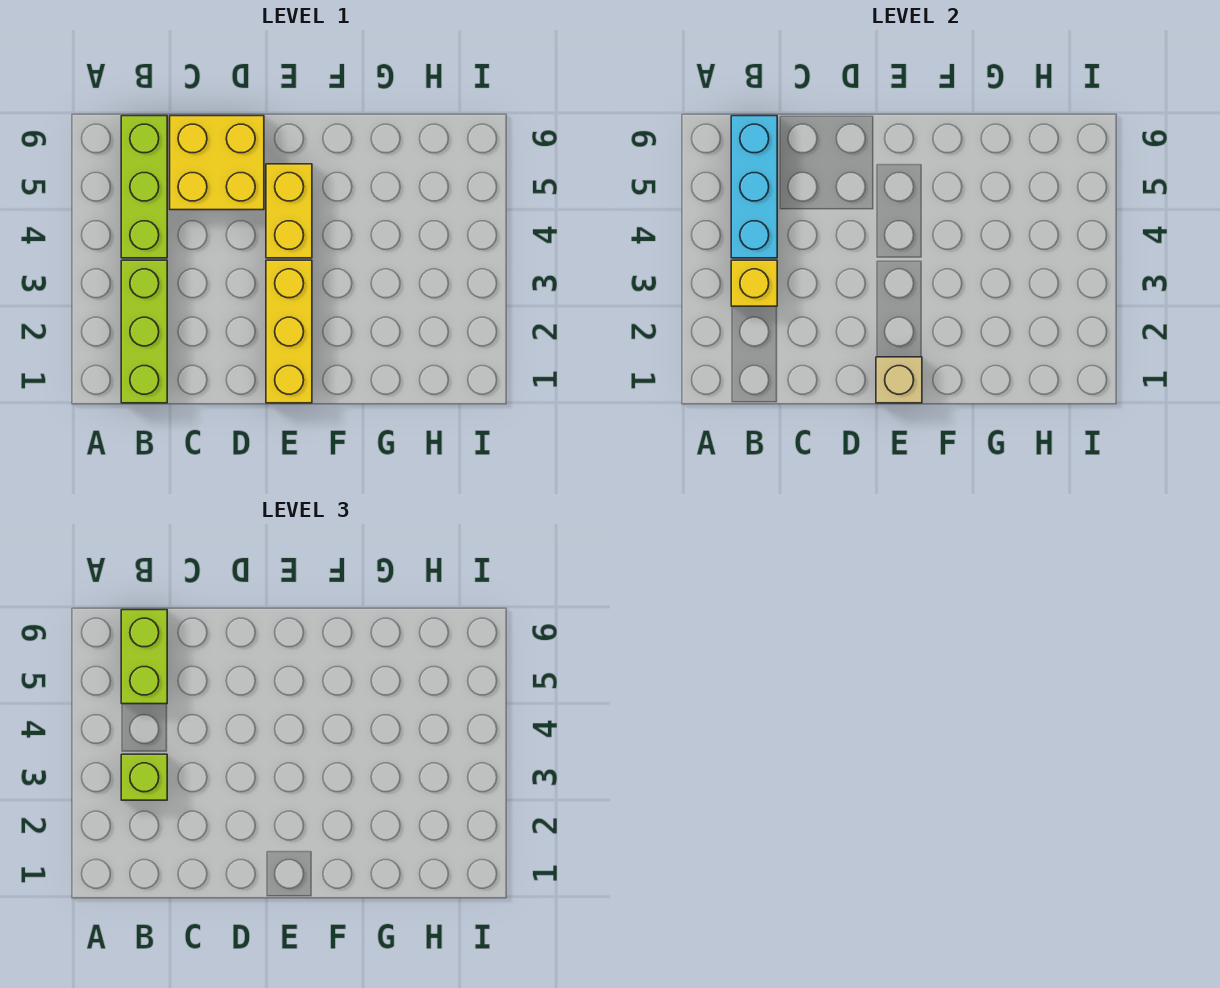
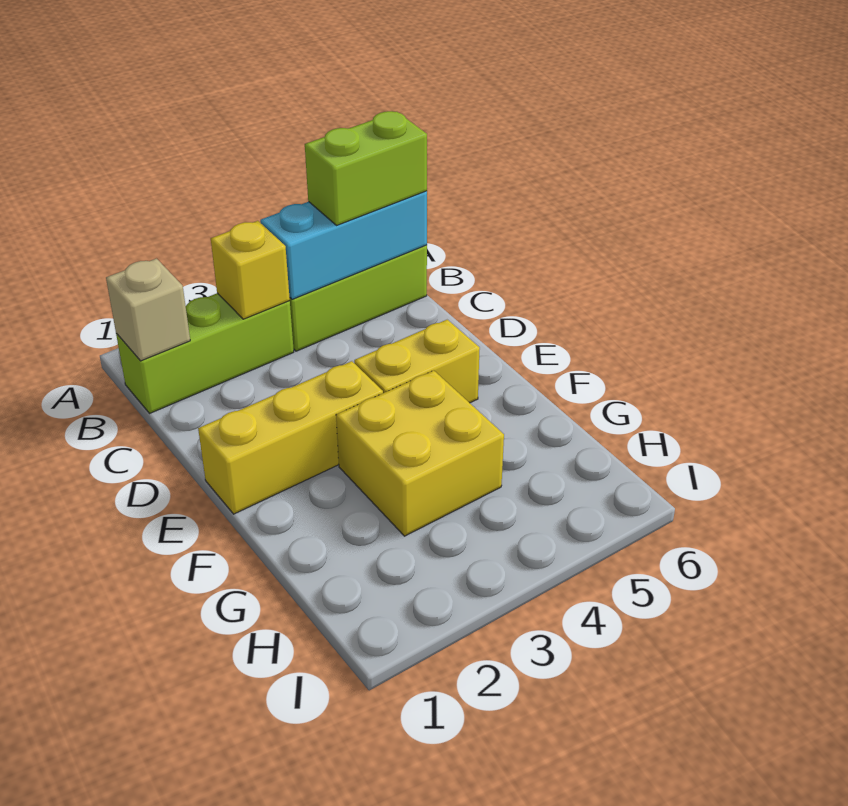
lime brick B3 level 3 -> none
yellow brick C5:D6 level 1 -> yellow brick F3:G4 level 1
tan brick E1 level 2 -> tan brick B1 level 2

